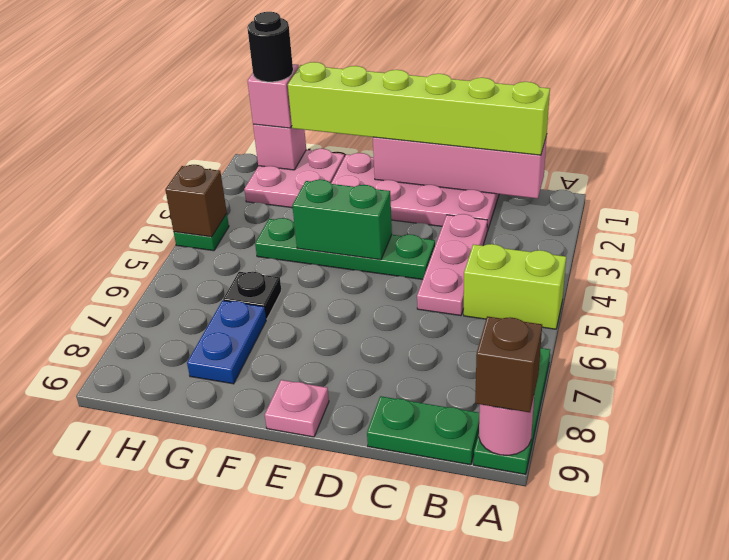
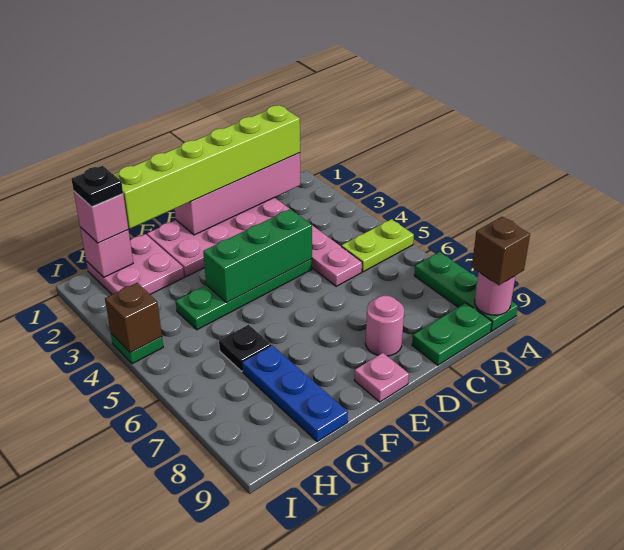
lime brick A5:B5 level 1 -> lime plate A5:B5 level 1
none -> pink round brick D8 level 1
green brick E4:F4 level 2 -> green brick D4:F4 level 2
blue plate G7:G8 level 1 -> blue plate G7:G9 level 1
black round brick H1 level 4 -> black plate H1 level 4

